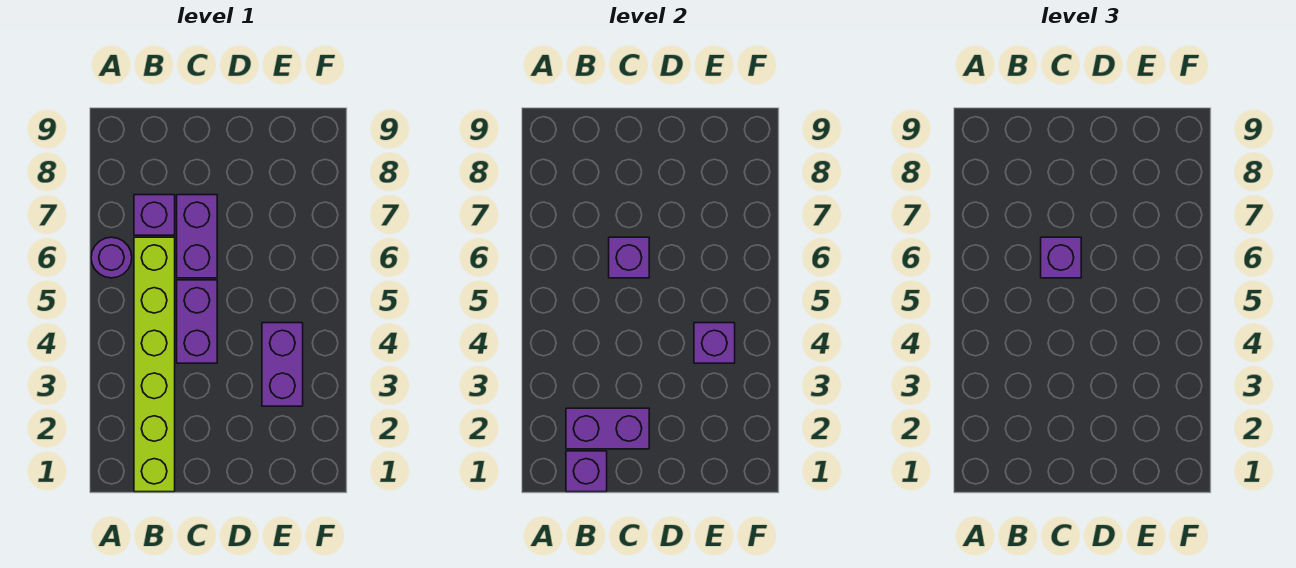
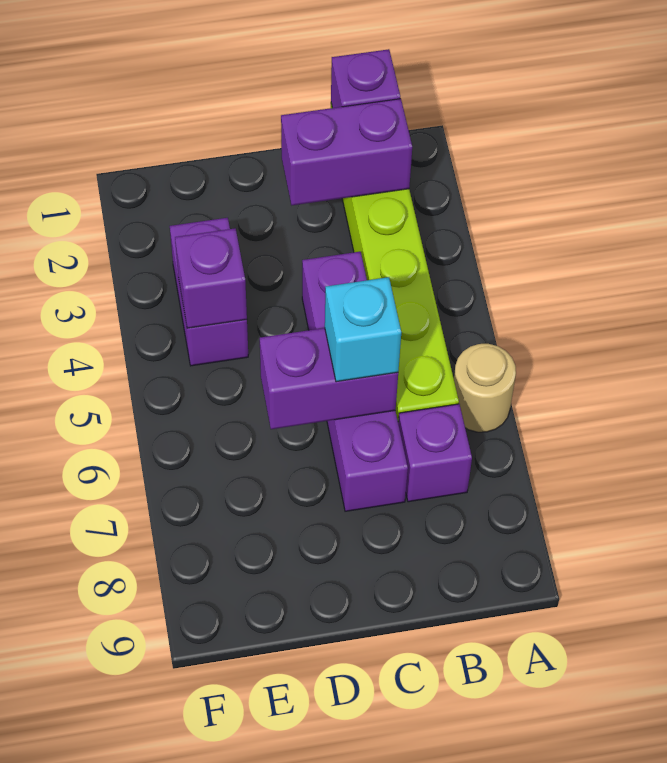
purple round brick A6 level 1 -> tan round brick A6 level 1
purple brick C6 level 2 -> purple brick C6:D6 level 2
purple brick C6 level 3 -> cyan brick C6 level 3

